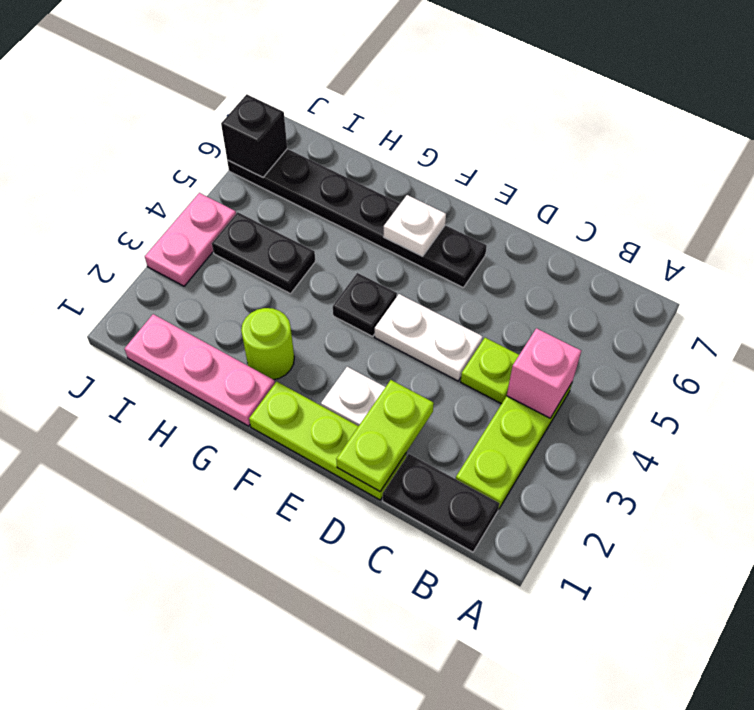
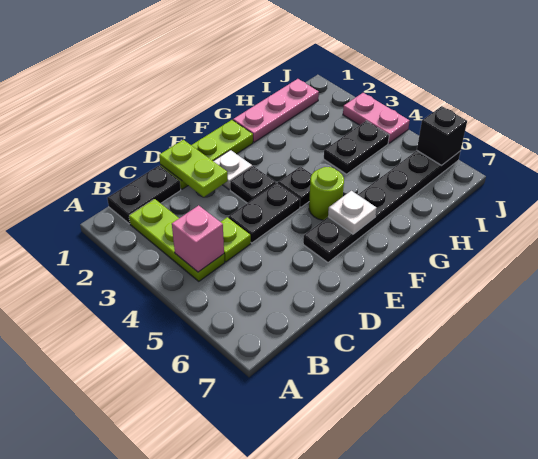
white plate D4:E4 level 1 -> black plate D4:E4 level 1
none -> black plate E3 level 1
lime round brick G2 level 1 -> lime round brick F5 level 1

